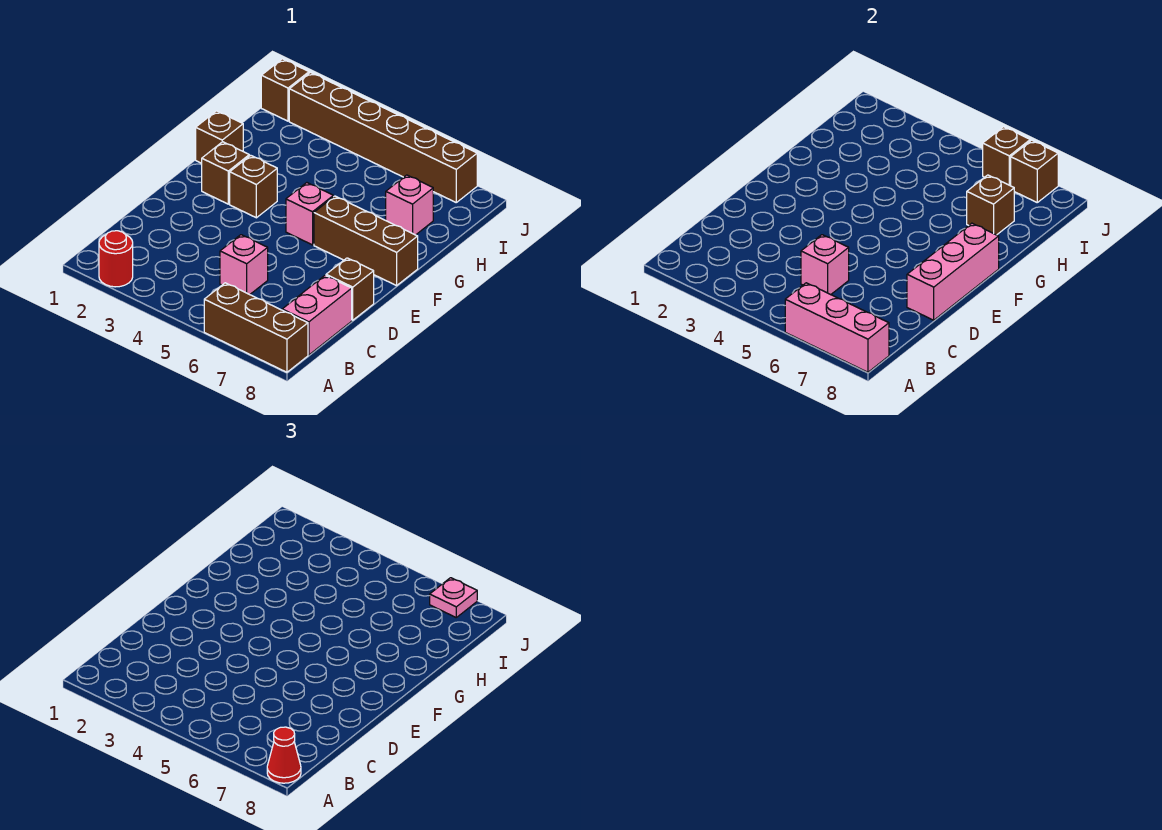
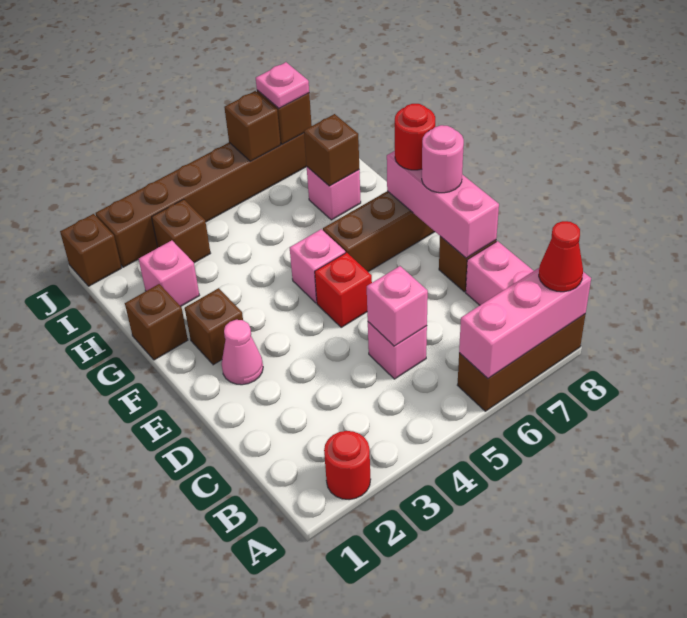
none -> pink cone E2 level 1
none -> red brick E5 level 1
none -> pink round brick E8 level 3
brown brick F3 level 1 -> brown brick I3 level 1
none -> red round brick F8 level 3
none -> pink brick H2 level 1

